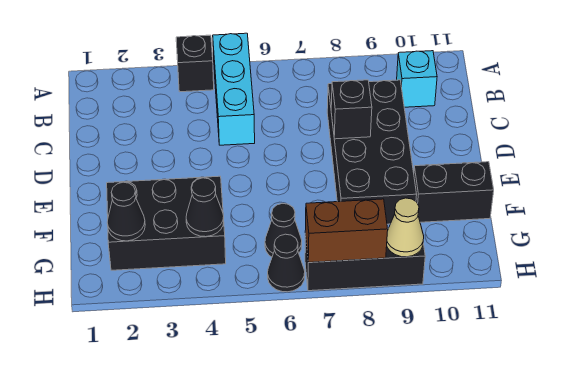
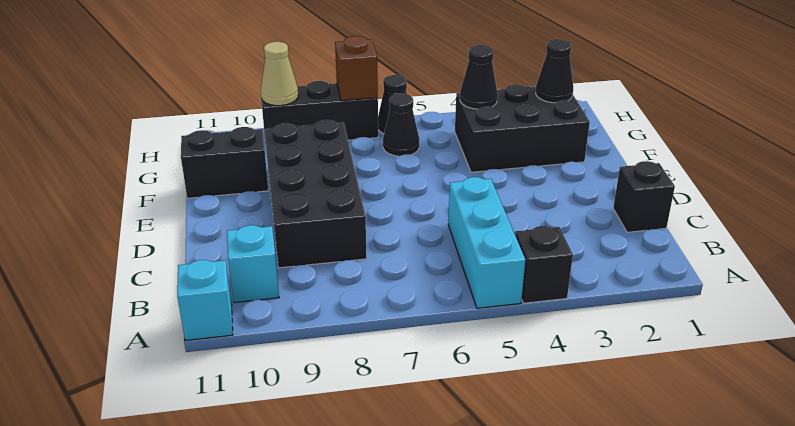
none -> cyan brick A11 level 1
black brick D8 level 2 -> black brick C1 level 1
brown brick H7:H8 level 2 -> brown brick H7 level 2

